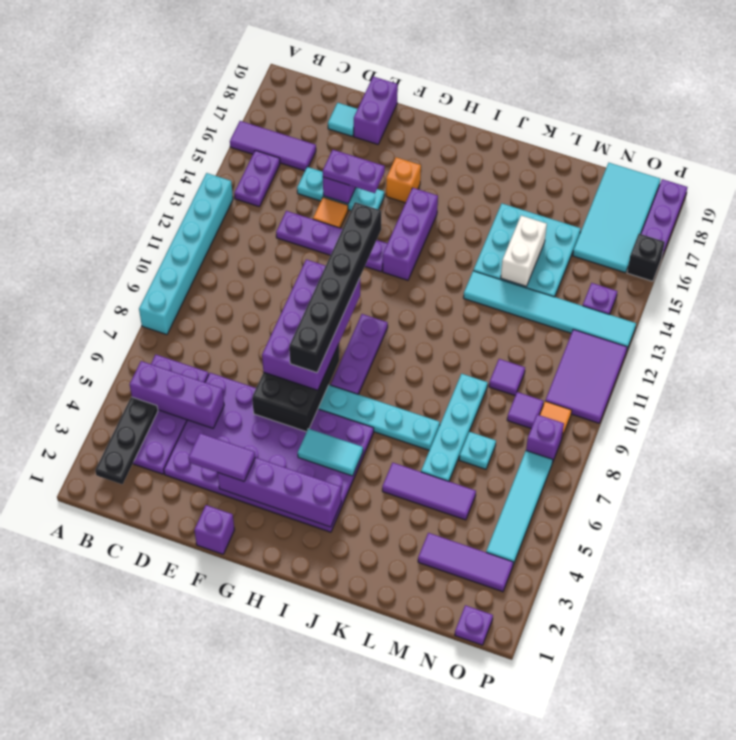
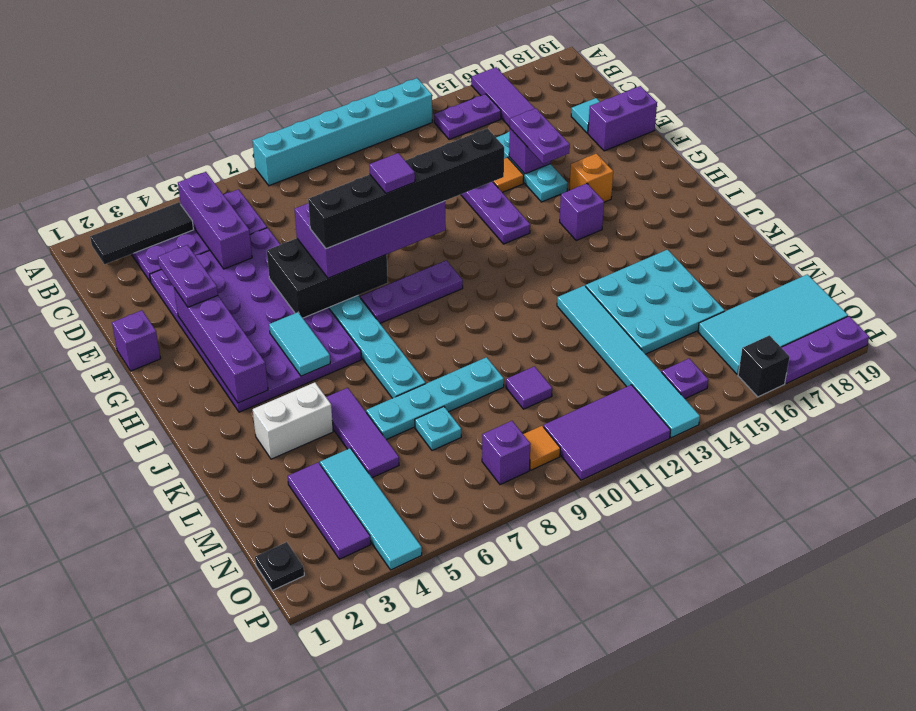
black plate B2:B4 level 2 -> black tile B2:B4 level 2
purple tile E3:F3 level 3 -> purple plate E3:F3 level 3
purple brick H13:H15 level 1 -> purple brick H15 level 1
white brick L14:L15 level 2 -> white brick K3:K4 level 1
purple tile N9 level 1 -> purple tile G9 level 5
purple plate O1 level 1 -> black plate O1 level 1
cyan tile O4:O7 level 1 -> cyan tile M4:P4 level 1

